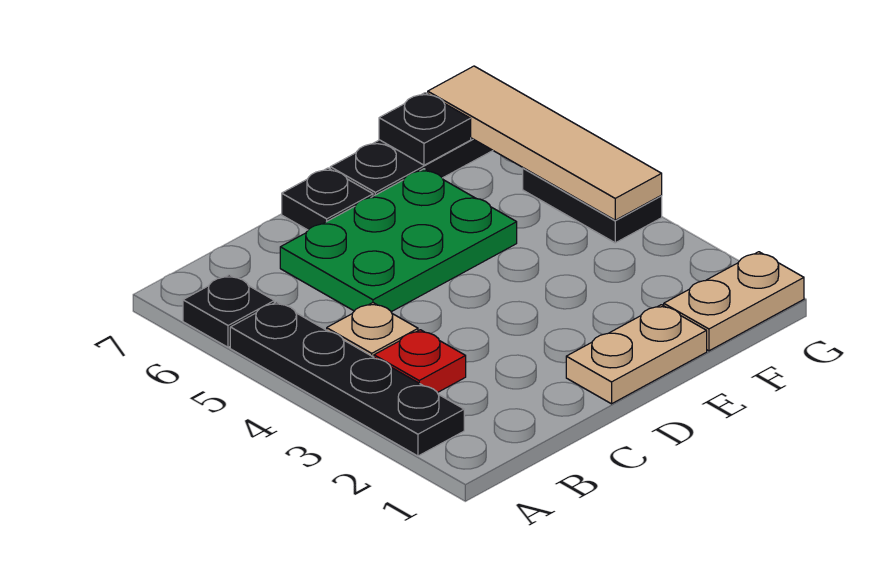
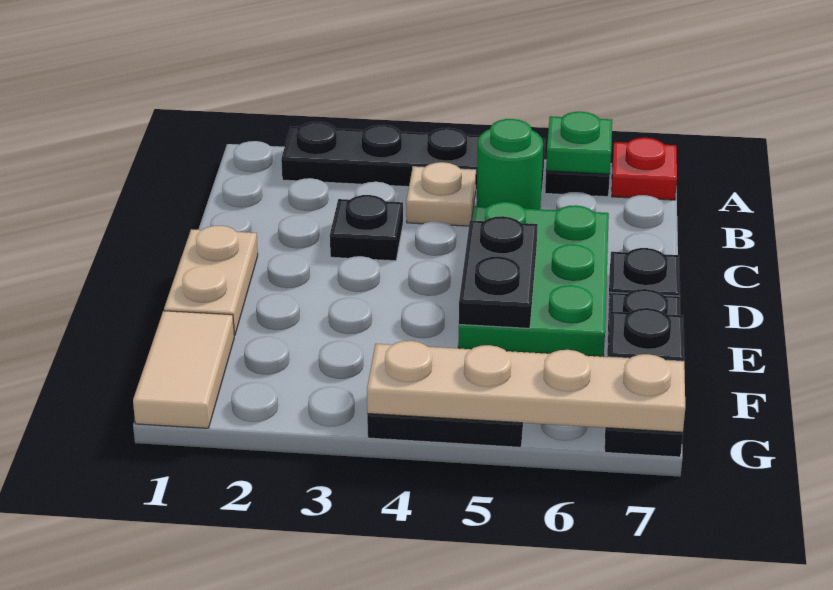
none -> green plate A6 level 2
red plate B3 level 1 -> red plate A7 level 1
none -> green round brick B5 level 1
none -> black plate C3 level 1
none -> black plate D5:E5 level 2
tan plate F1:G1 level 1 -> tan tile F1:G1 level 1
tan tile G4:G7 level 2 -> tan plate G4:G7 level 2

